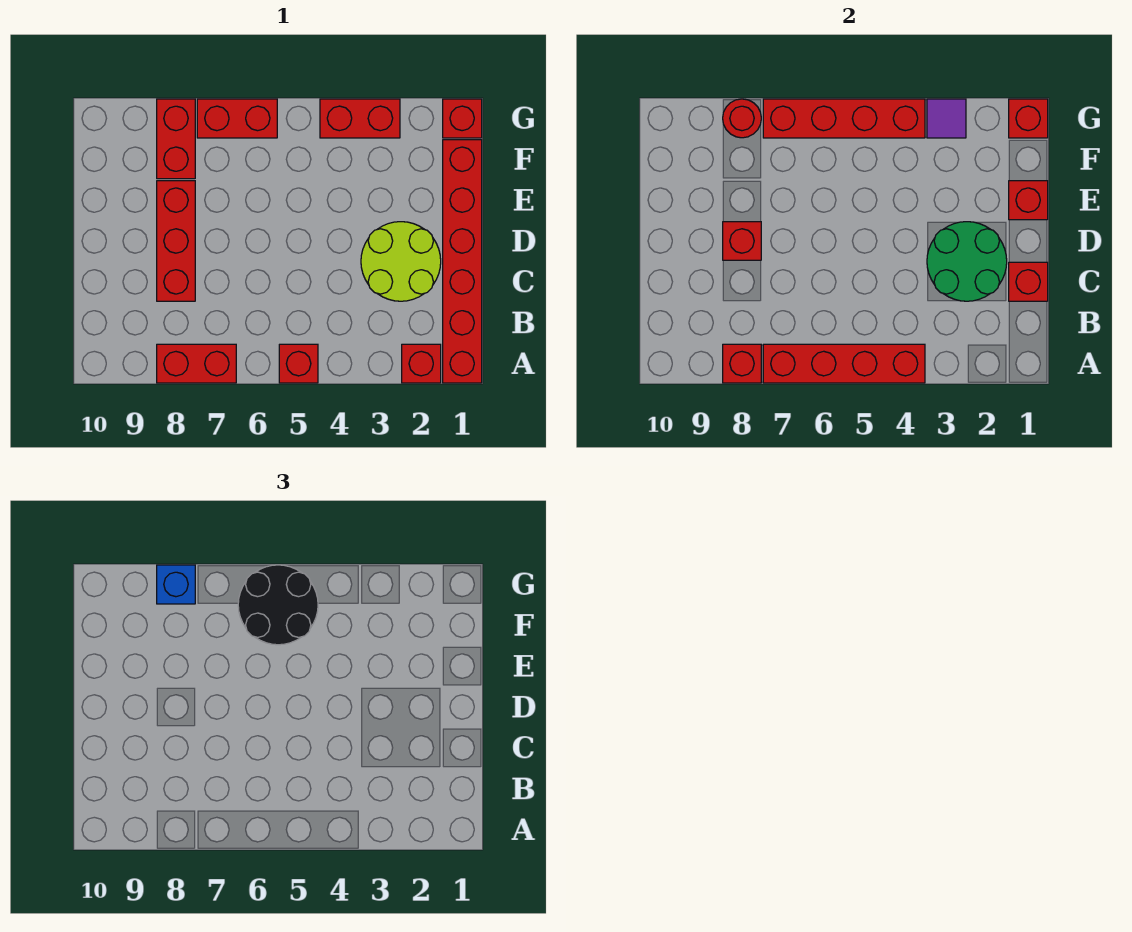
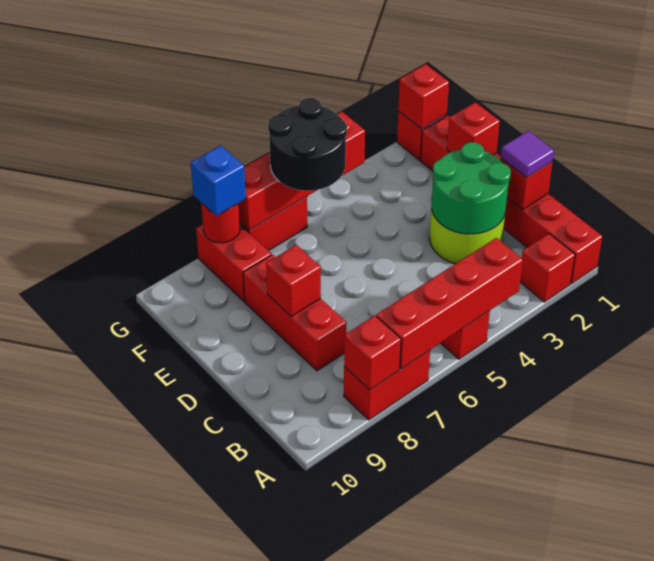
red brick G3:G4 level 1 -> none
purple tile G3 level 2 -> purple tile C1 level 3

